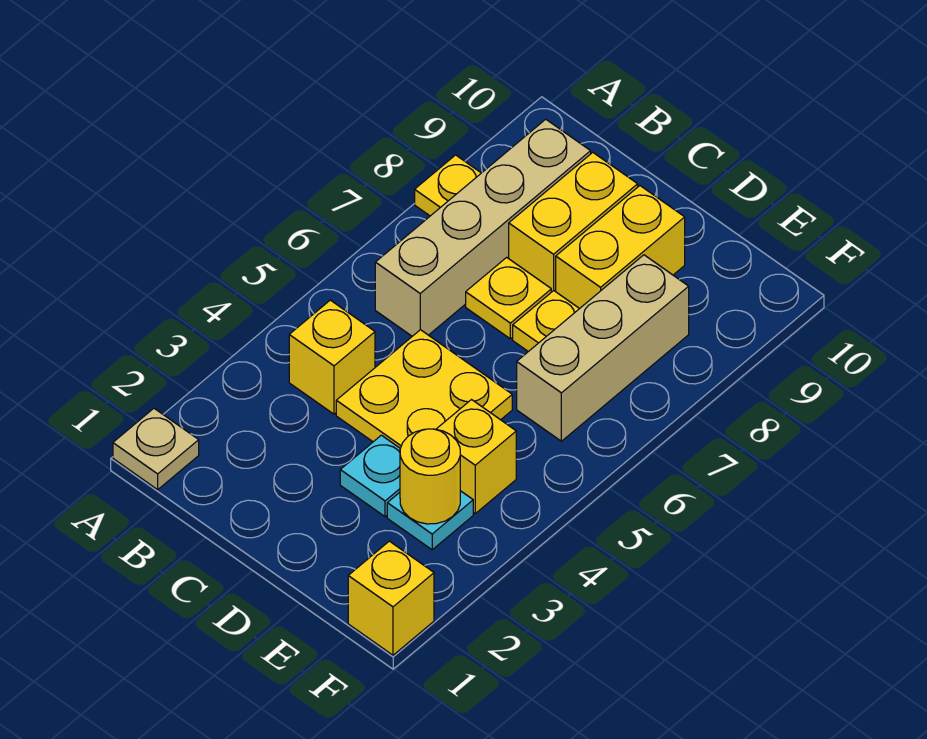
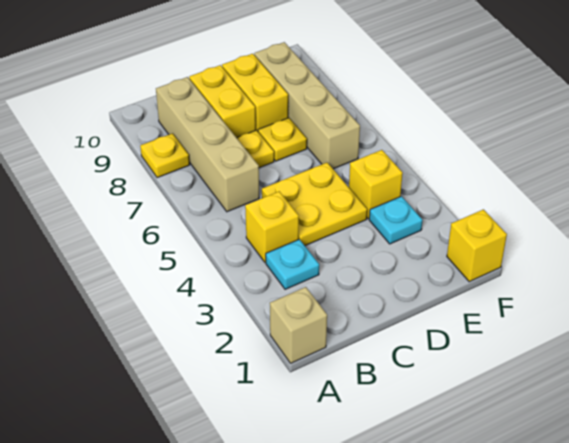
tan plate A1 level 1 -> tan brick A1 level 1
cyan plate D3 level 1 -> cyan plate B3 level 1
yellow round brick E3 level 2 -> none
tan brick E6:E8 level 1 -> tan brick E6:E9 level 1

